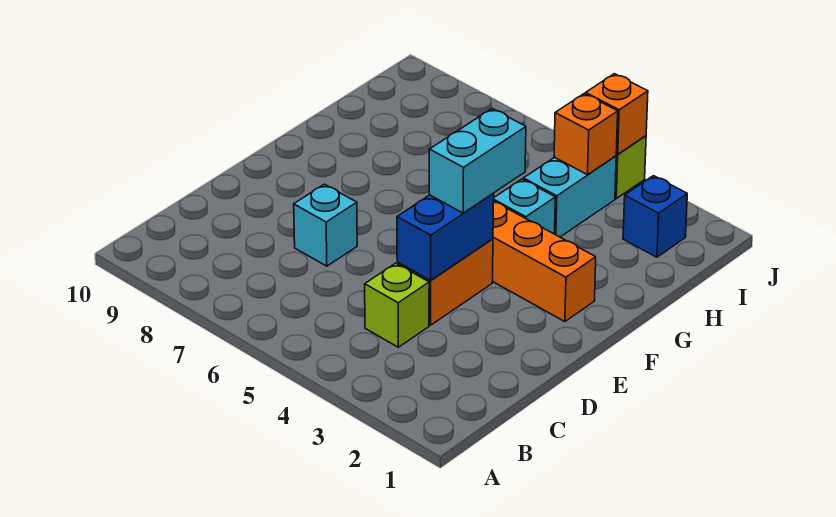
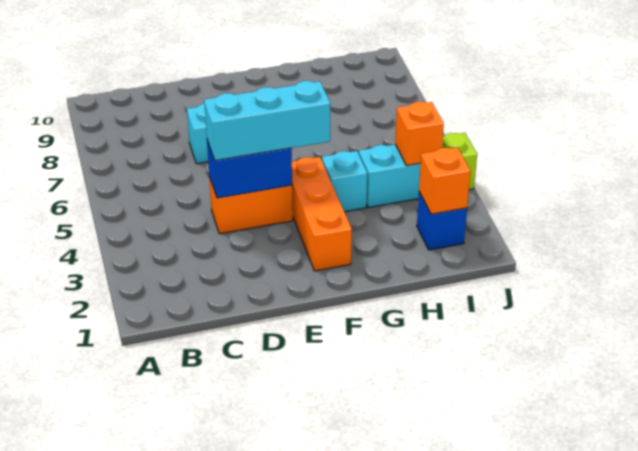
lime brick C4 level 1 -> none
cyan brick E4:F4 level 3 -> cyan brick D4:F4 level 3
orange brick J4 level 2 -> orange brick I2 level 2

